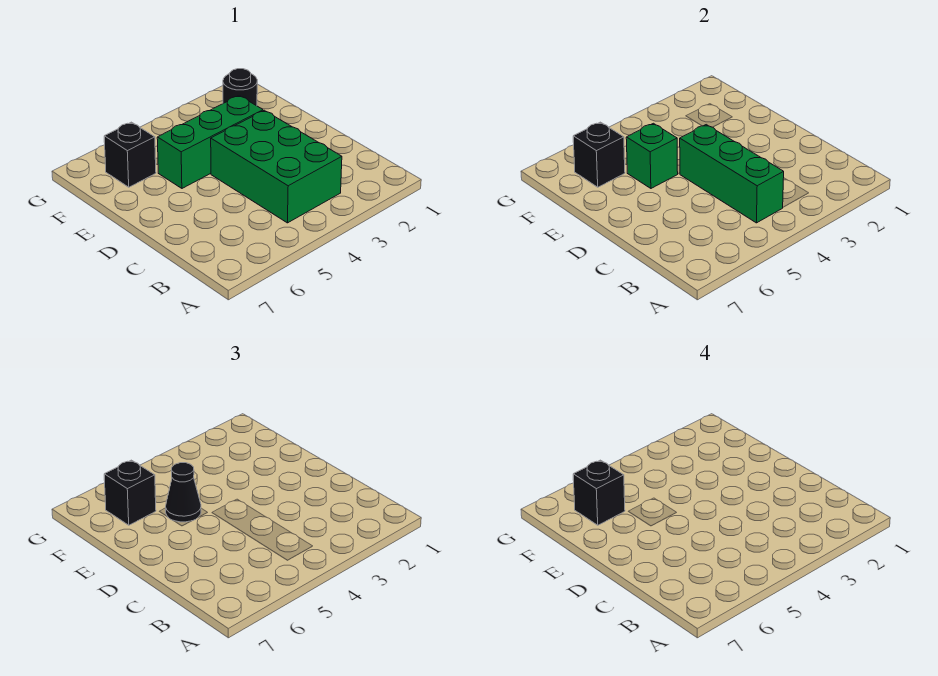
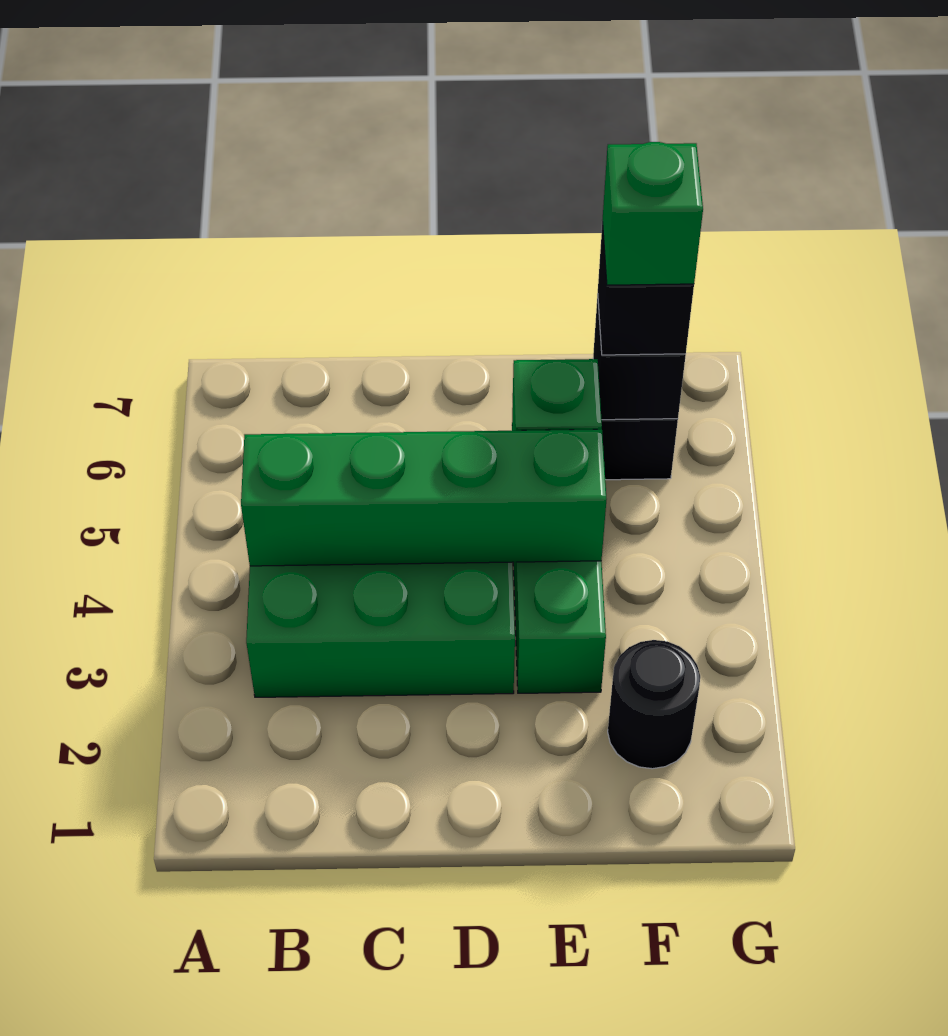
green brick B4:D4 level 2 -> green brick B4:E4 level 2
black cone E5 level 3 -> none
black brick F6 level 4 -> green brick F6 level 4

